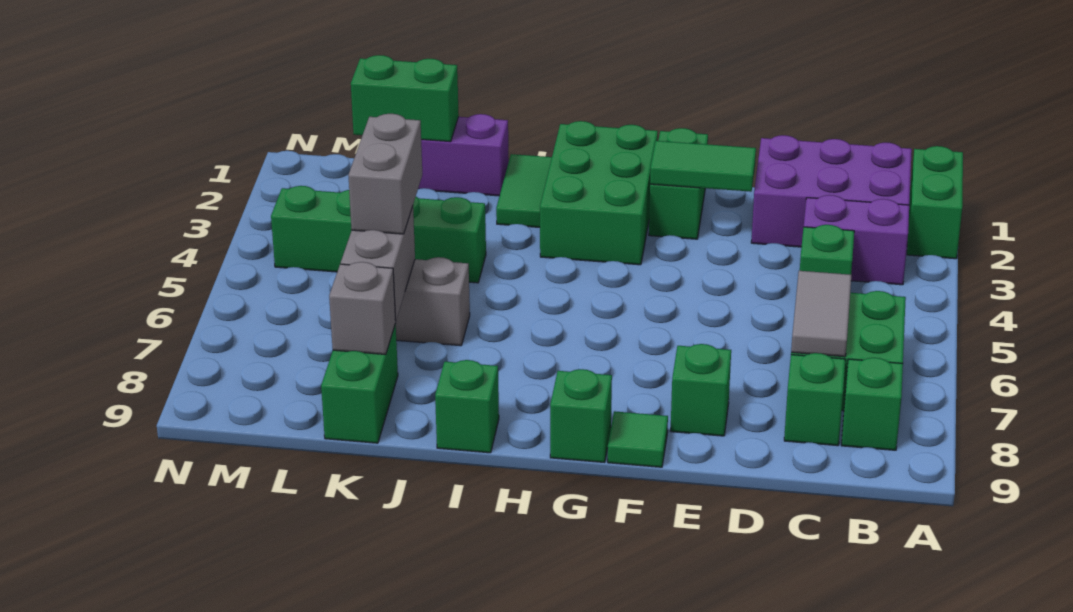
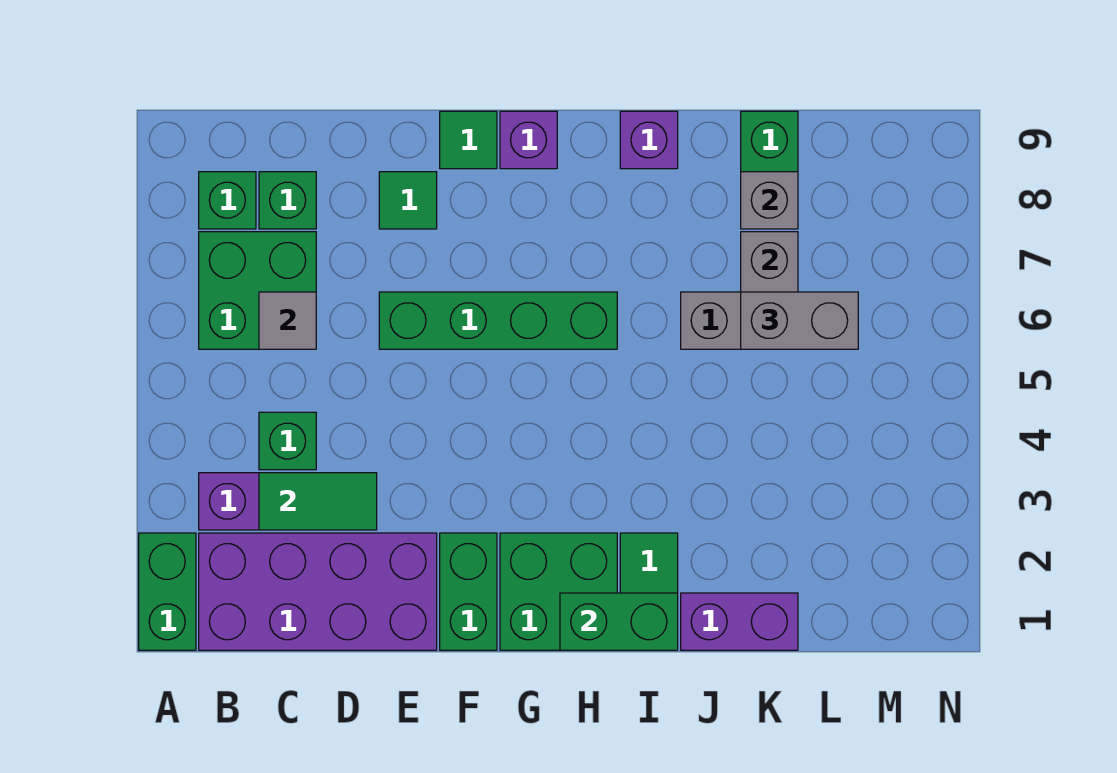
purple brick B1:D2 level 1 -> purple brick B1:E2 level 1
grey tile C6:C7 level 2 -> grey tile C6 level 2
green tile E2:F2 level 2 -> green tile C3:D3 level 2
green brick E8 level 1 -> green tile E8 level 1
green brick G1:H3 level 1 -> green brick G1:H2 level 1
green brick G9 level 1 -> purple brick G9 level 1
green brick I9 level 1 -> purple brick I9 level 1
green brick J4:M4 level 1 -> green brick E6:H6 level 1
green brick K1:L1 level 2 -> green brick H1:I1 level 2
grey brick K5:K6 level 3 -> grey brick K6:L6 level 3

